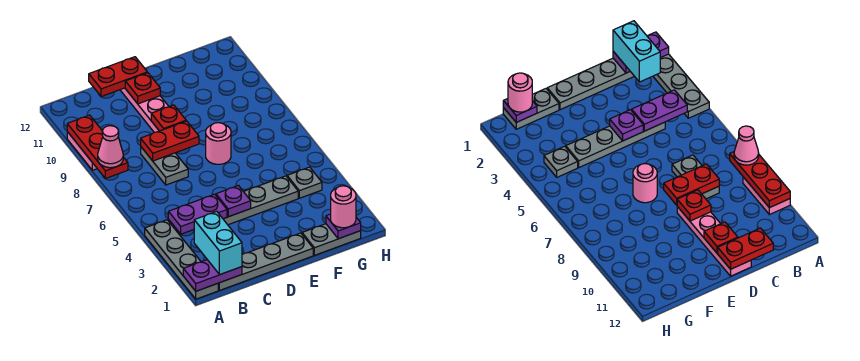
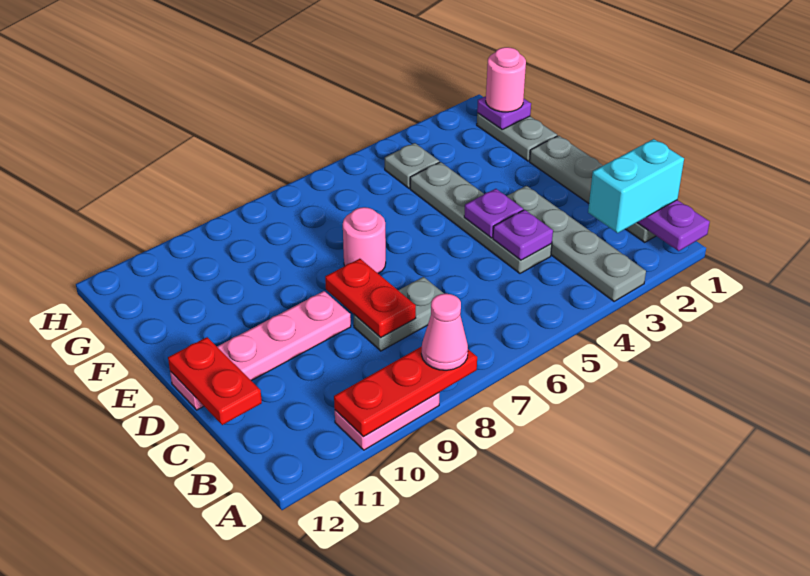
grey plate A1:A4 level 1 -> grey plate A3:D3 level 1
purple plate B4:C4 level 2 -> purple plate C4 level 2
red plate D9 level 2 -> none
red plate D11 level 2 -> none

